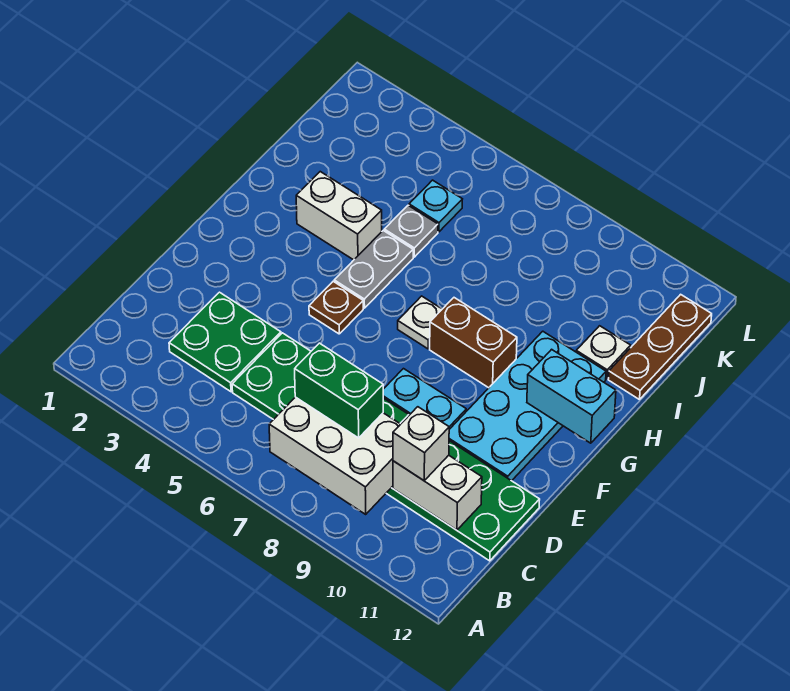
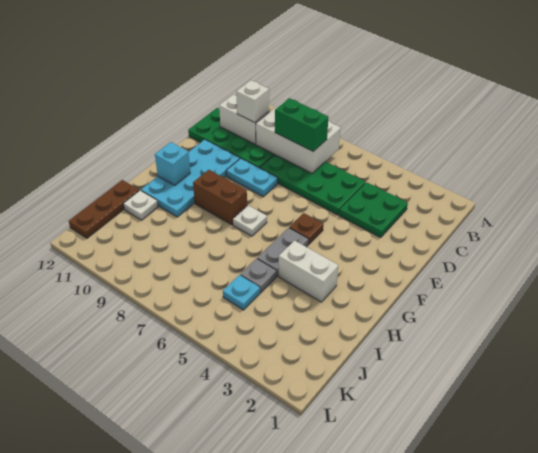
cyan brick G11:G12 level 2 -> cyan brick G11 level 2

